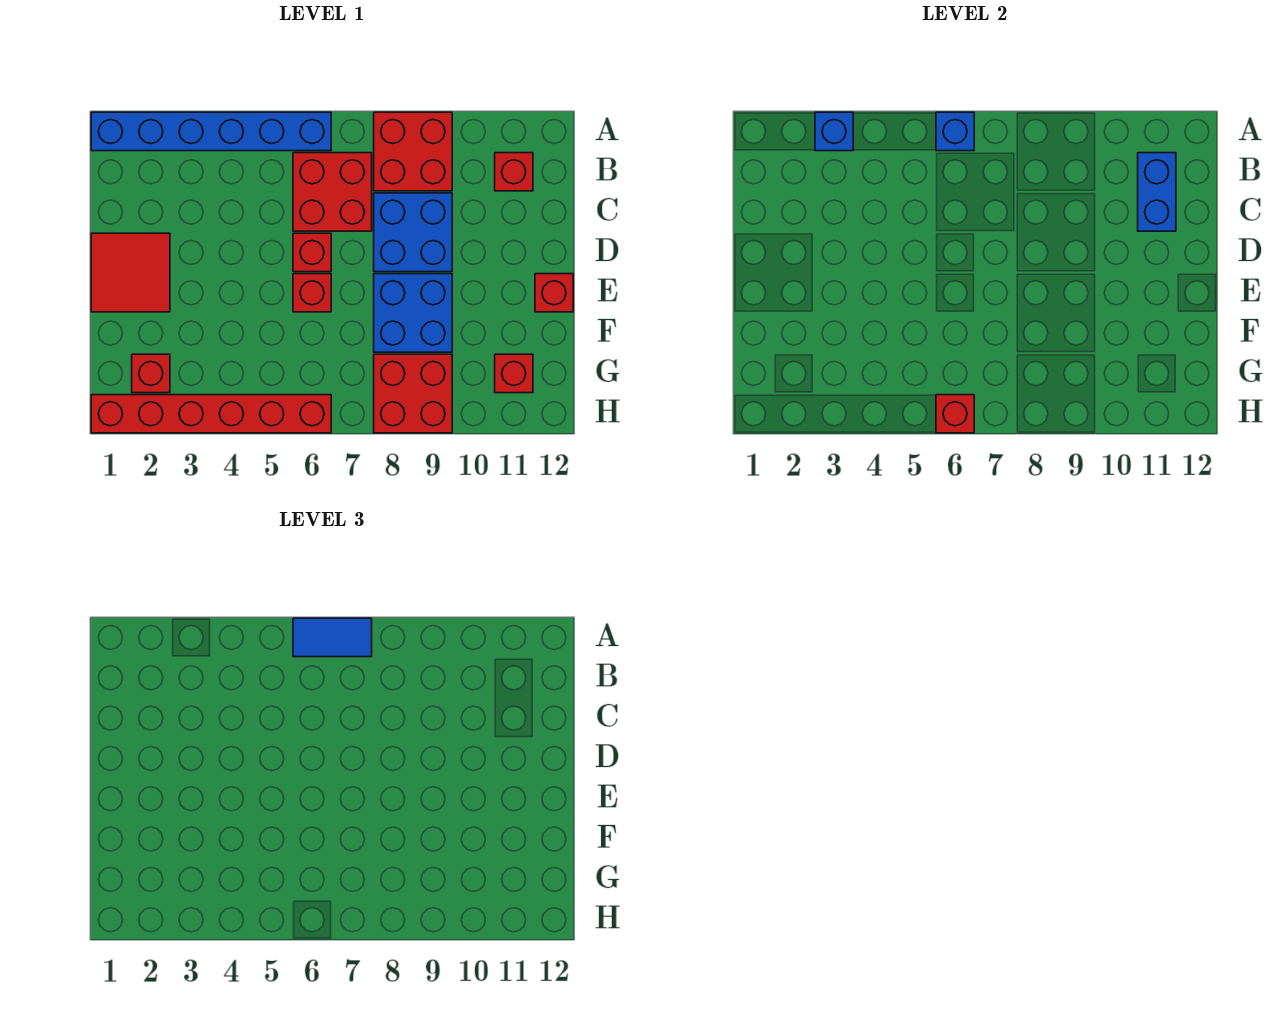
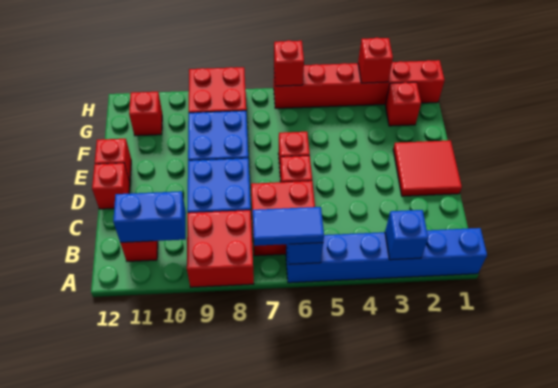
blue brick B11:C11 level 2 -> blue brick B10:B11 level 2
none -> red brick D12 level 1
none -> red brick H3 level 2

